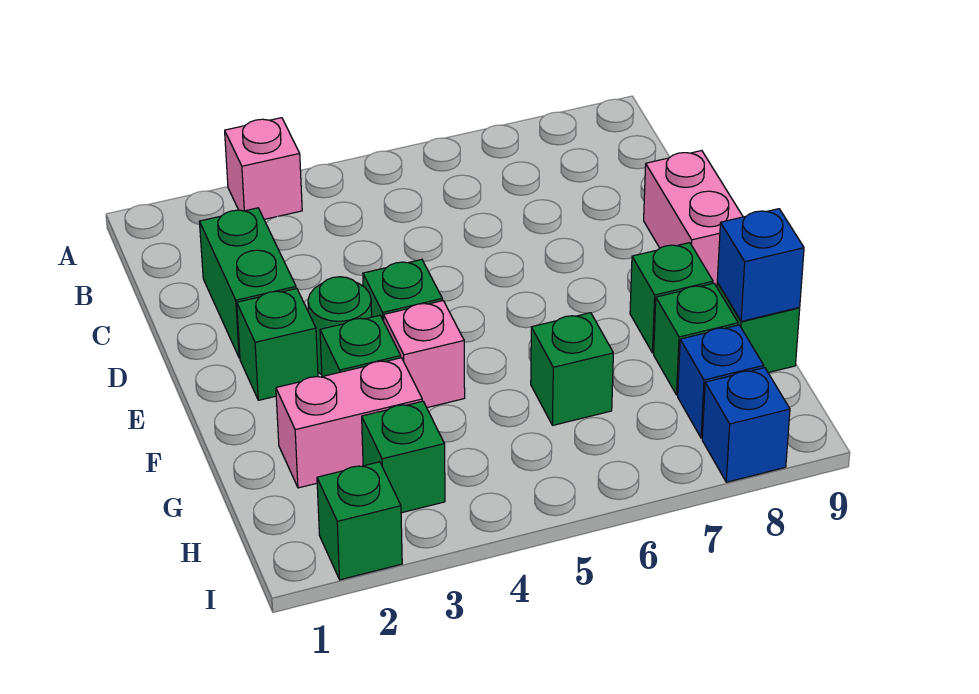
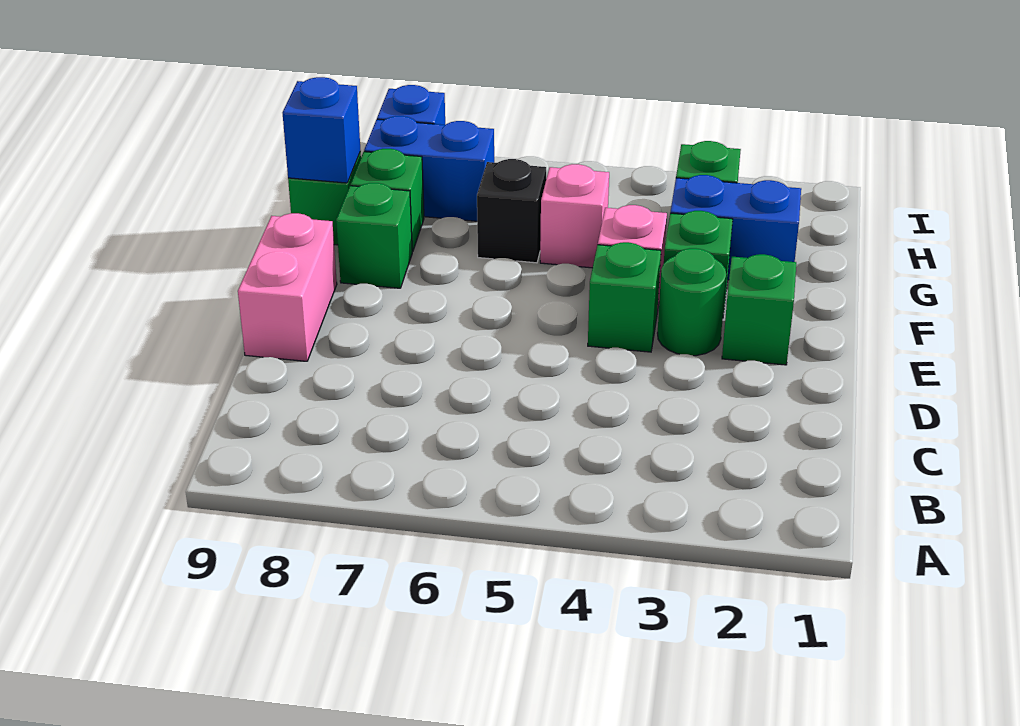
pink brick A3 level 1 -> pink brick G5 level 1
green brick C2:D2 level 1 -> none
pink brick G2:G3 level 1 -> blue brick G2:G3 level 1
green brick G6 level 1 -> black brick G6 level 1
blue brick H8 level 1 -> blue brick H7:H8 level 1
green brick I2 level 1 -> none

